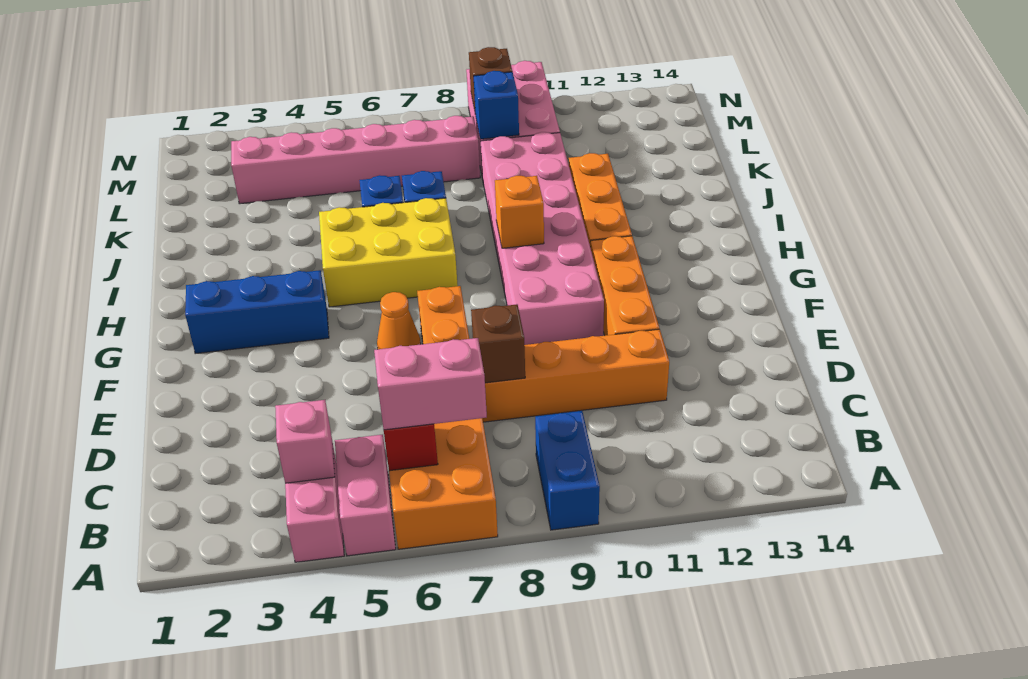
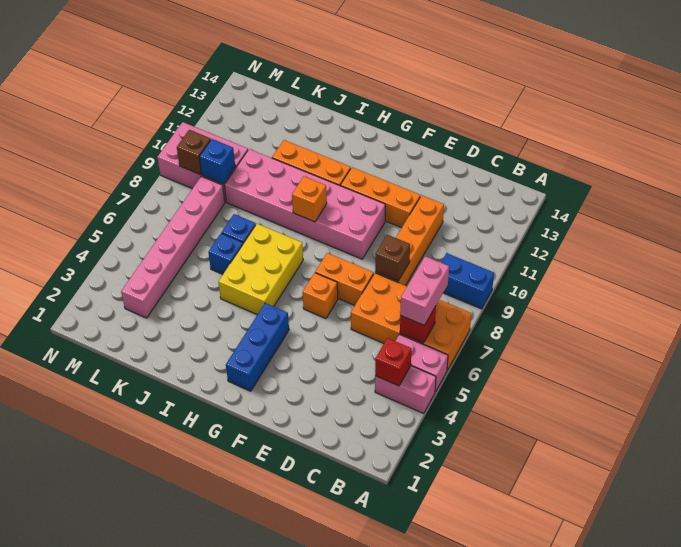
pink brick B4 level 2 -> red brick B4 level 2
orange cone F6 level 1 -> orange brick F6 level 1

